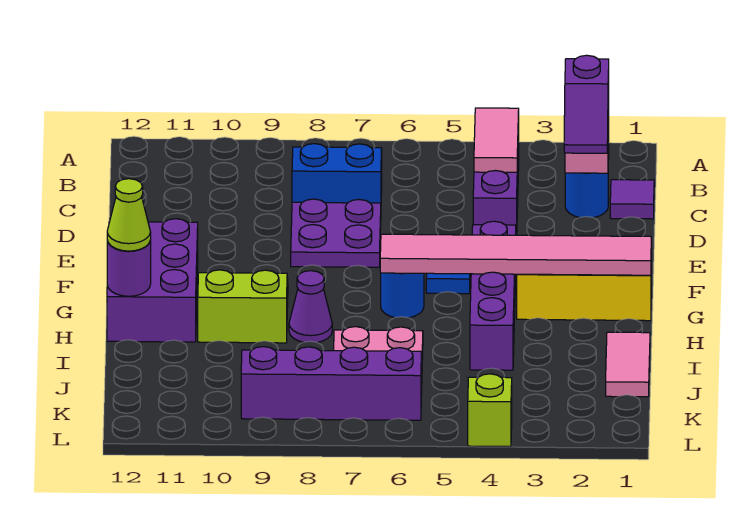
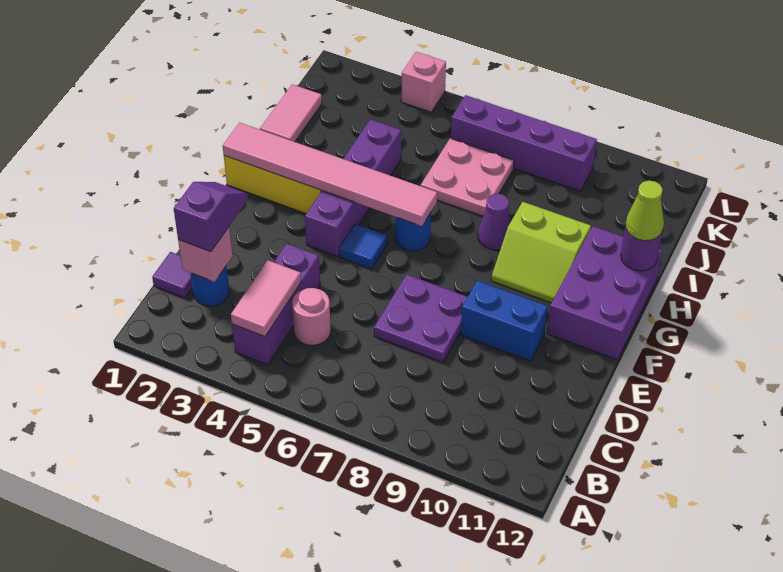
none -> pink round brick C5 level 1
blue brick C7:C8 level 1 -> blue brick E9:E10 level 1
lime brick L4 level 1 -> pink brick L4 level 1

